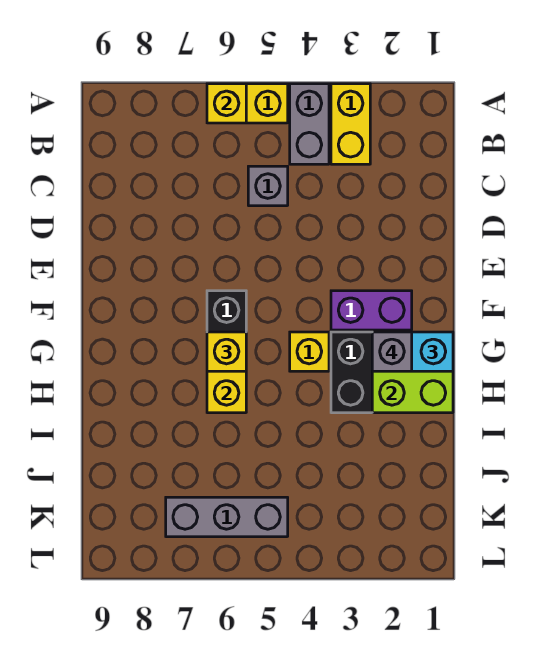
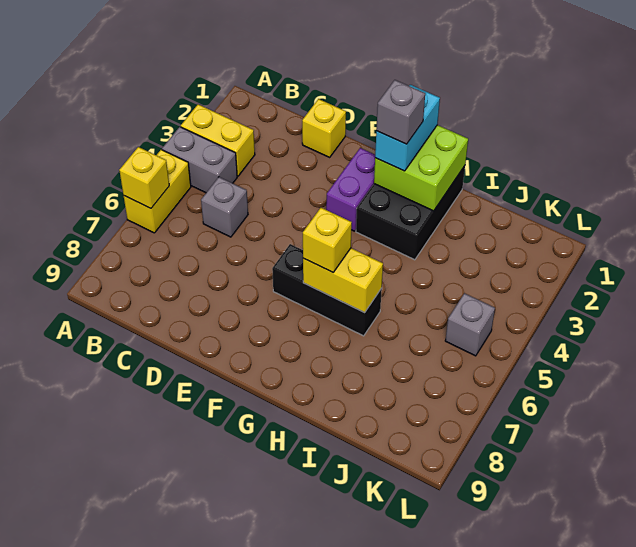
yellow brick G4 level 1 -> yellow brick D1 level 1
grey brick K5:K7 level 1 -> grey brick K5 level 1

